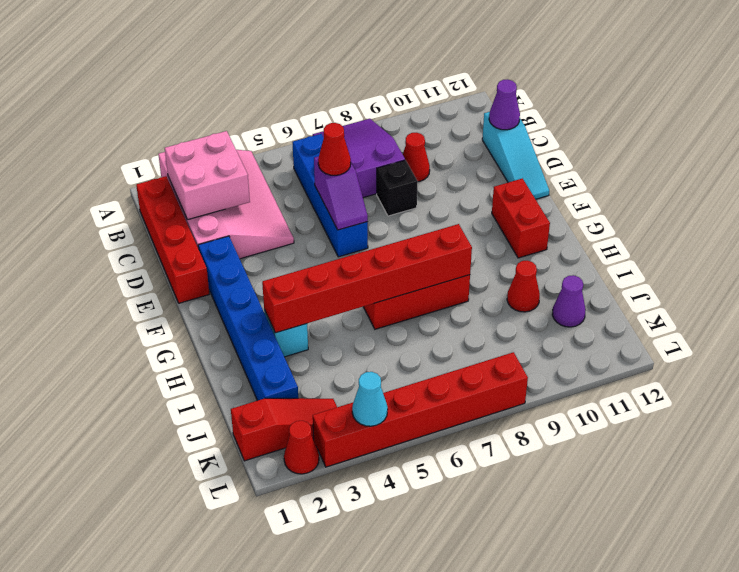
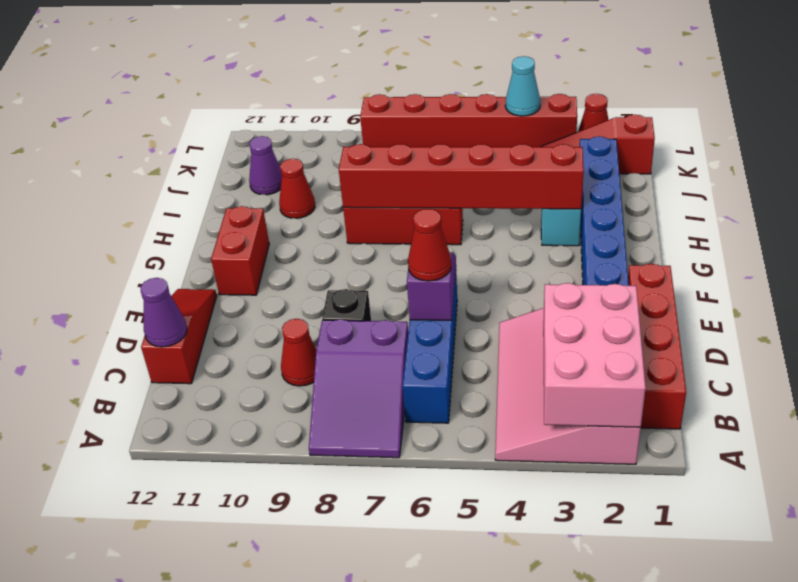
pink brick B2:C3 level 2 -> pink brick A2:C3 level 2
cyan slope C12:E12 level 1 top C -> red slope C12:E12 level 1 top C

